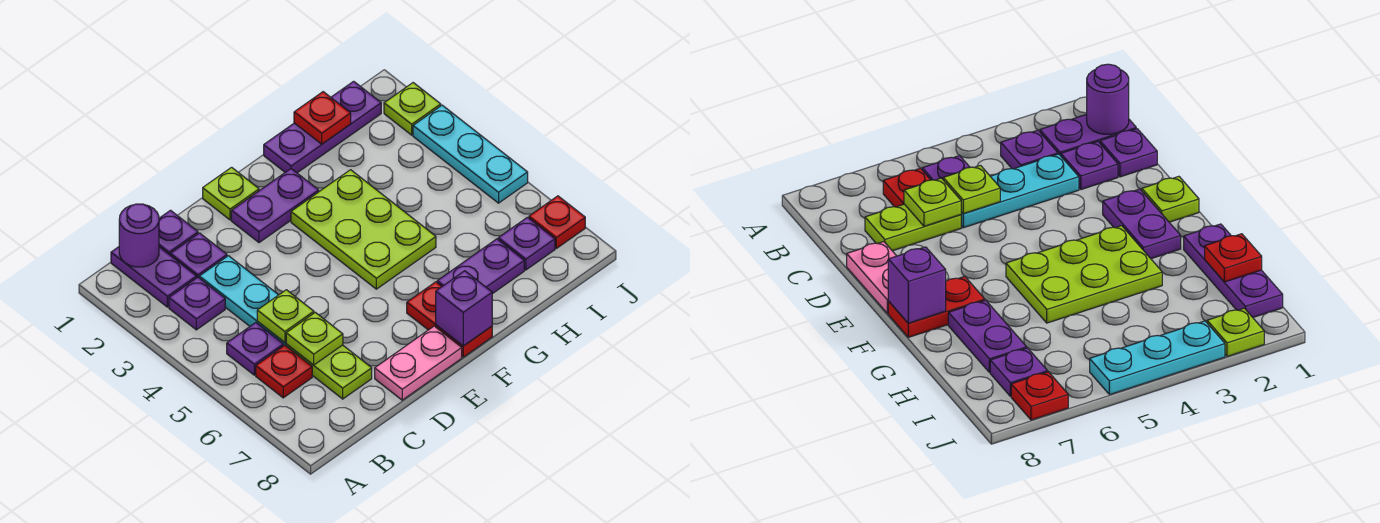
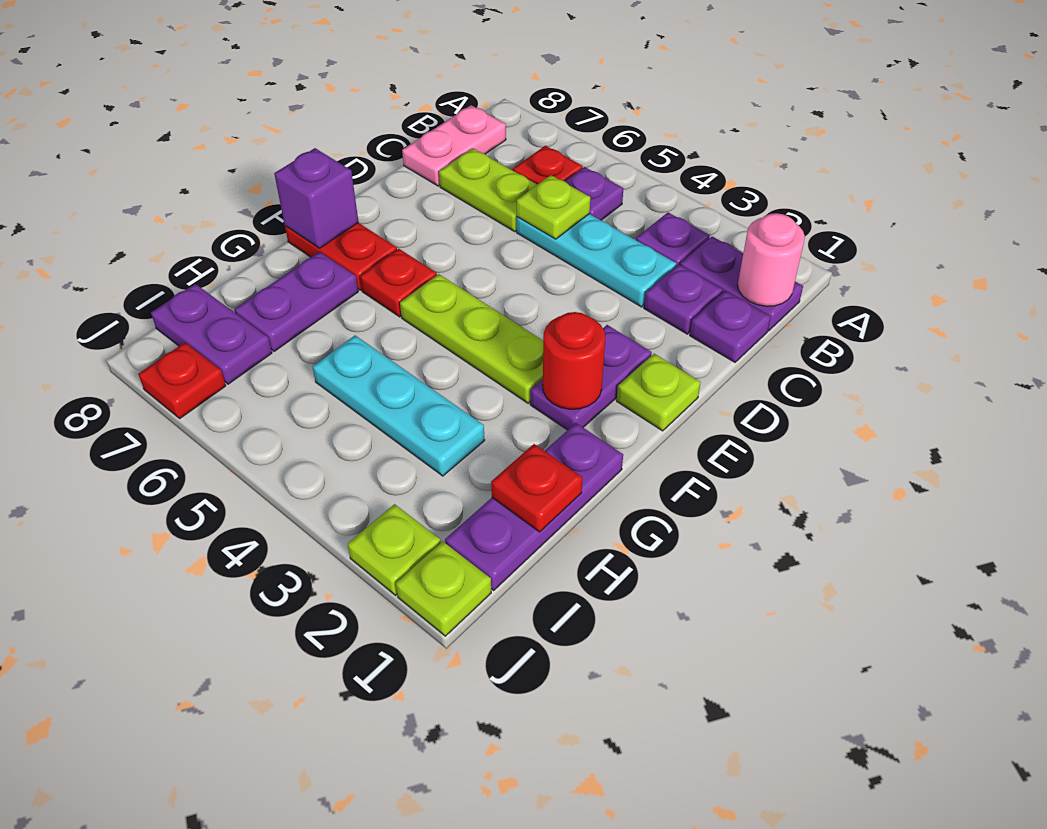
purple round brick B1 level 2 -> pink round brick B1 level 2
lime plate C6 level 2 -> lime plate J1 level 1
pink plate D8:E8 level 1 -> pink plate B8:C8 level 1
none -> red round brick F2 level 2
lime plate F3:G5 level 1 -> lime plate F3:F5 level 1
none -> red plate F6 level 1
purple plate I7 level 1 -> purple plate I7:I8 level 1
cyan plate J3:J5 level 1 -> cyan plate H3:H5 level 1

